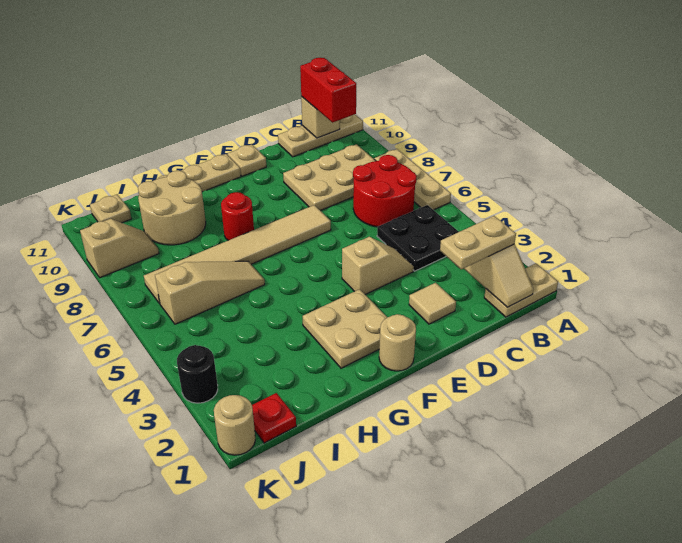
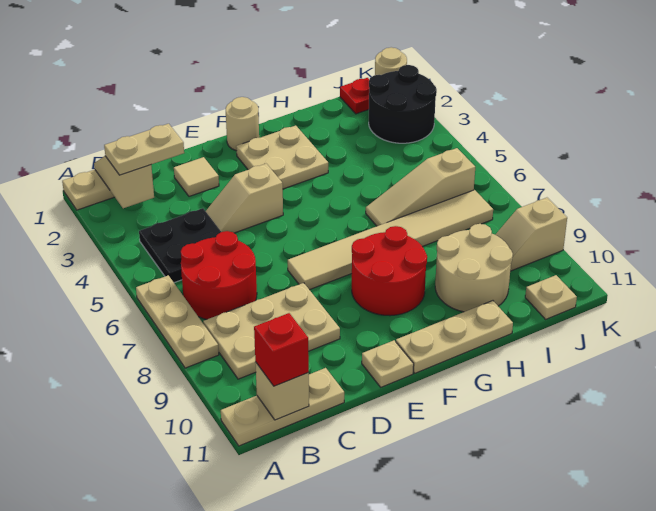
red brick B10:B11 level 3 -> red brick B11 level 3
red round brick G8 level 1 -> red round brick F8:G9 level 1
black round brick K3 level 1 -> black round brick J2:K3 level 1

